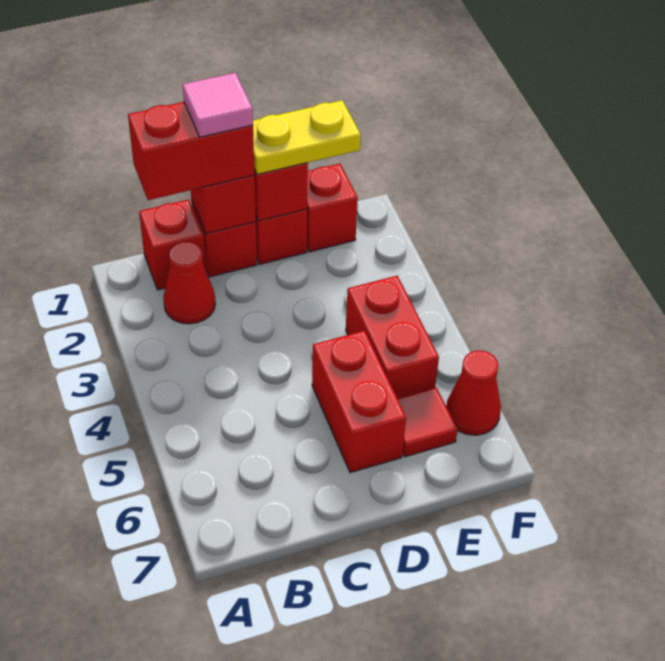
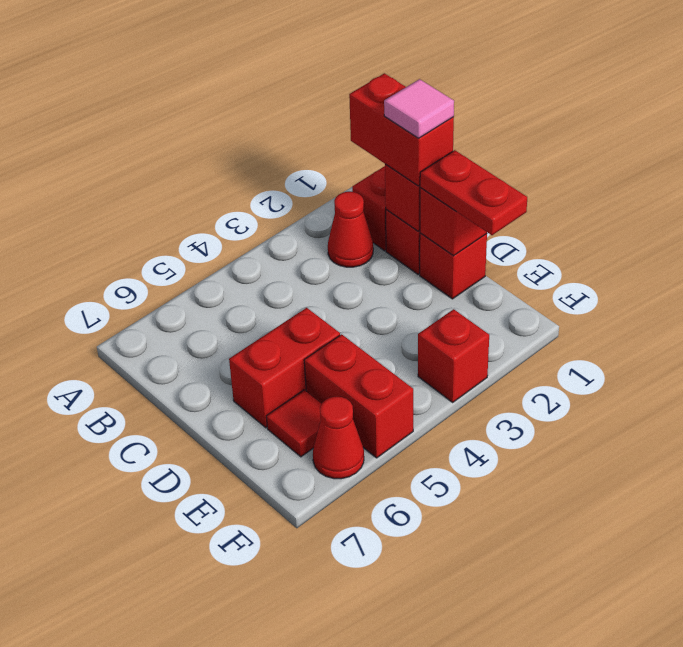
yellow plate D1:E1 level 3 -> red plate D1:E1 level 3
red brick E1 level 1 -> red brick F3 level 1
red brick E4:E5 level 1 -> red brick E5:F5 level 1

